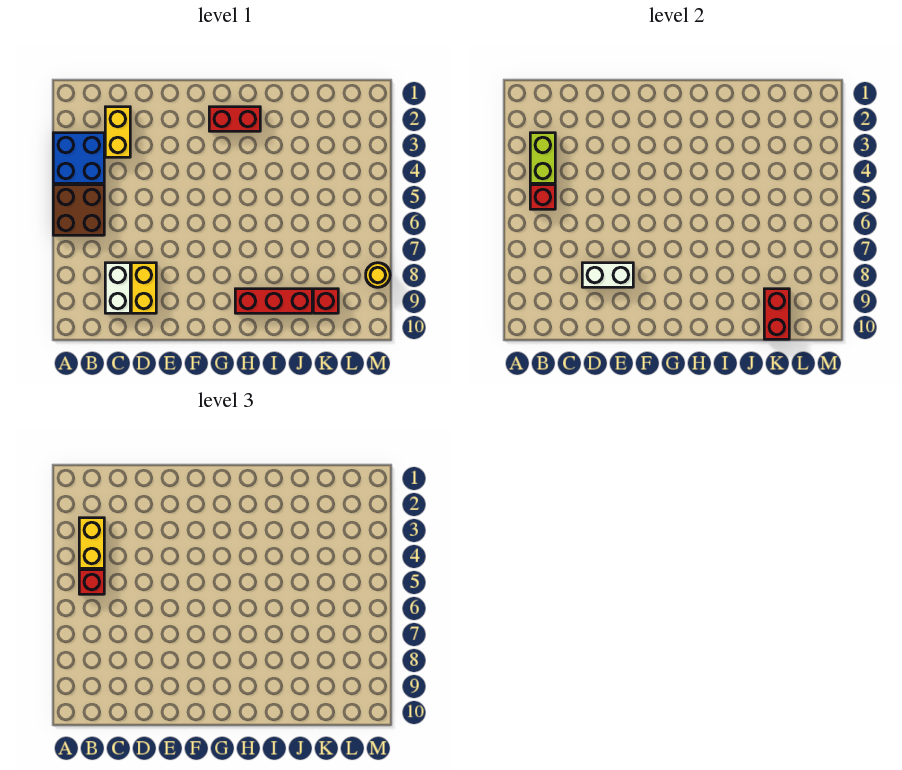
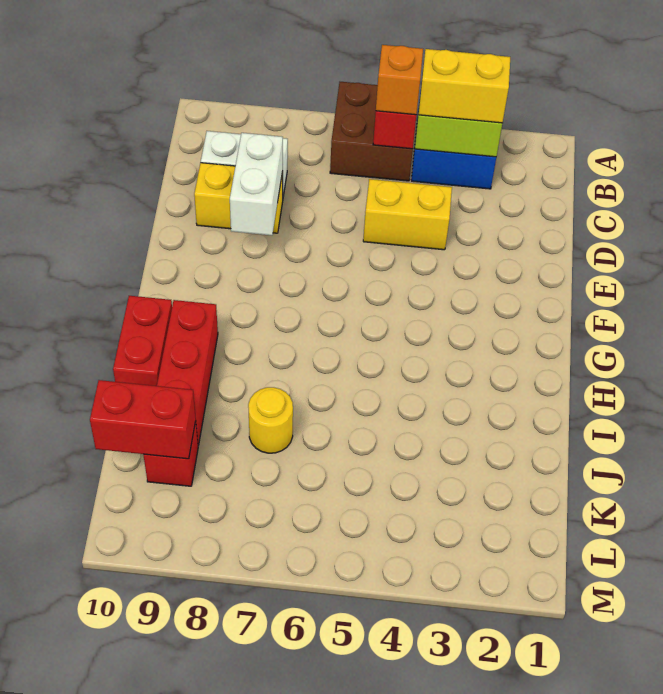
red brick B5 level 3 -> orange brick B5 level 3
yellow brick C2:C3 level 1 -> yellow brick D4:D5 level 1
red brick G2:H2 level 1 -> red brick H10:I10 level 1
yellow round brick M8 level 1 -> yellow round brick J7 level 1

